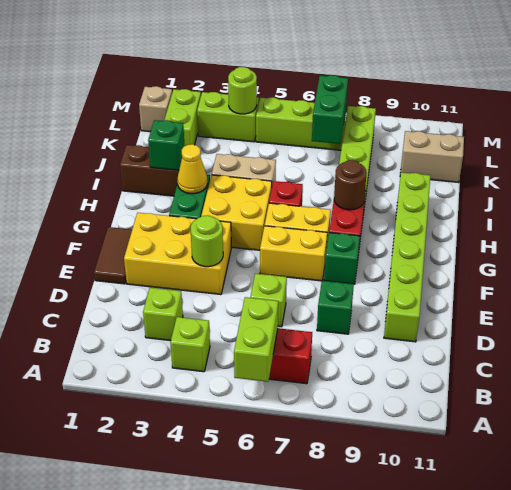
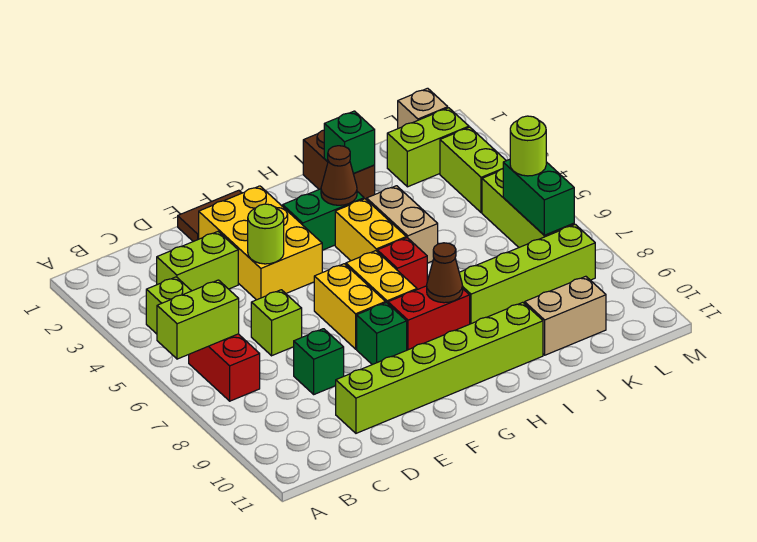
lime brick C3 level 1 -> lime brick C3:D3 level 1
yellow brick G4:H5 level 1 -> yellow brick H4:H5 level 1
yellow cone H3 level 2 -> brown cone H3 level 2
brown round brick H8 level 2 -> brown cone H8 level 2
green brick K7:L7 level 2 -> green brick L6:L7 level 2
tan brick K10:K11 level 1 -> tan brick J10:K10 level 1
lime round brick L4 level 2 -> lime round brick L6 level 3

